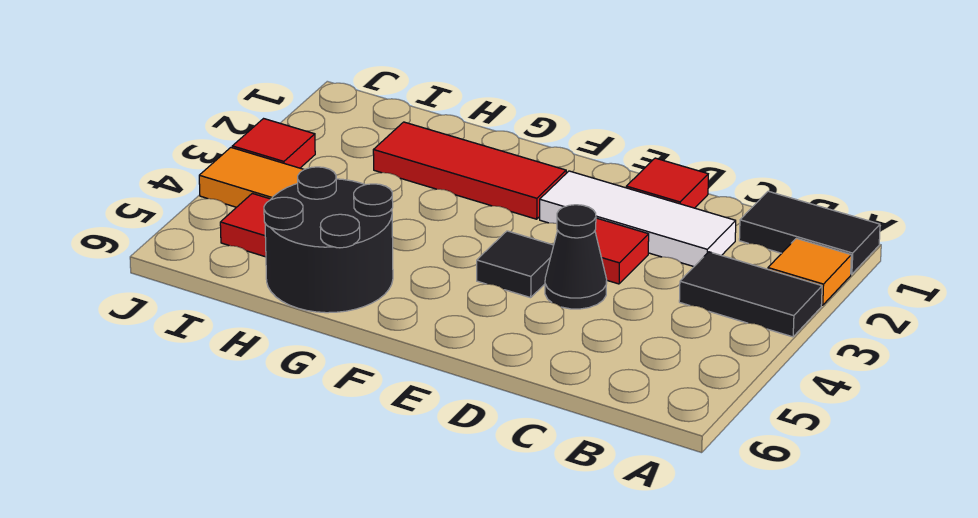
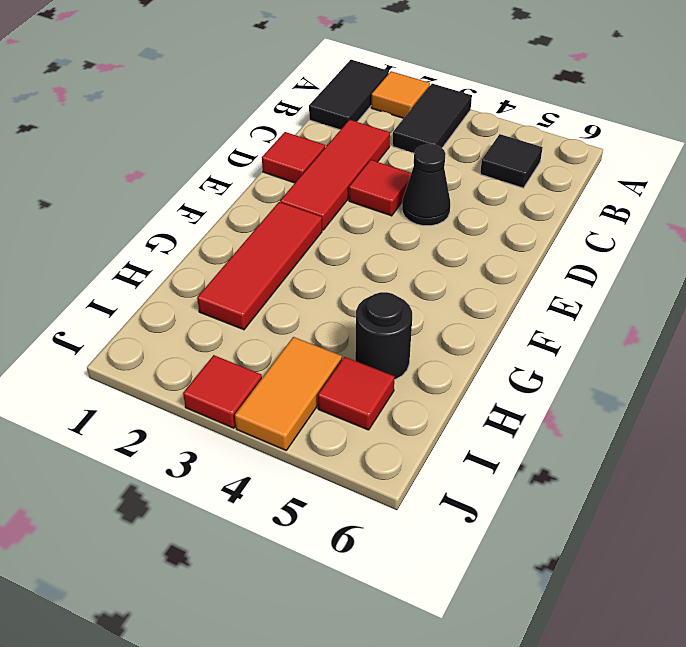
white tile C2:E2 level 1 -> red tile C2:E2 level 1
black tile E4 level 1 -> black tile B5 level 1
black round brick G5:H6 level 1 -> black round brick H5 level 1

